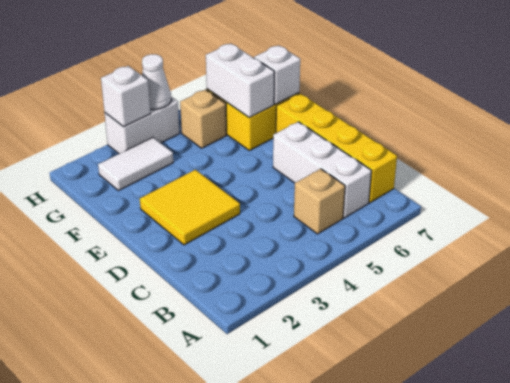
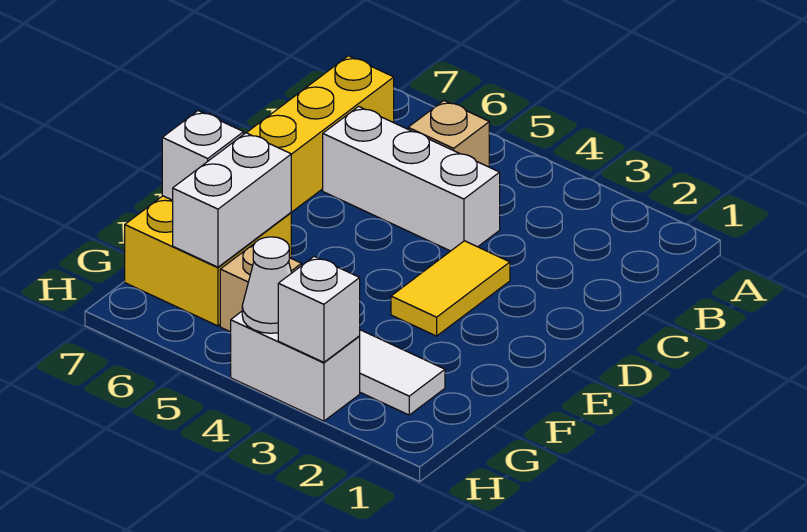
white brick B6:D6 level 1 -> white brick C4:C6 level 1
yellow tile D2:E3 level 1 -> yellow tile D3:E3 level 1

